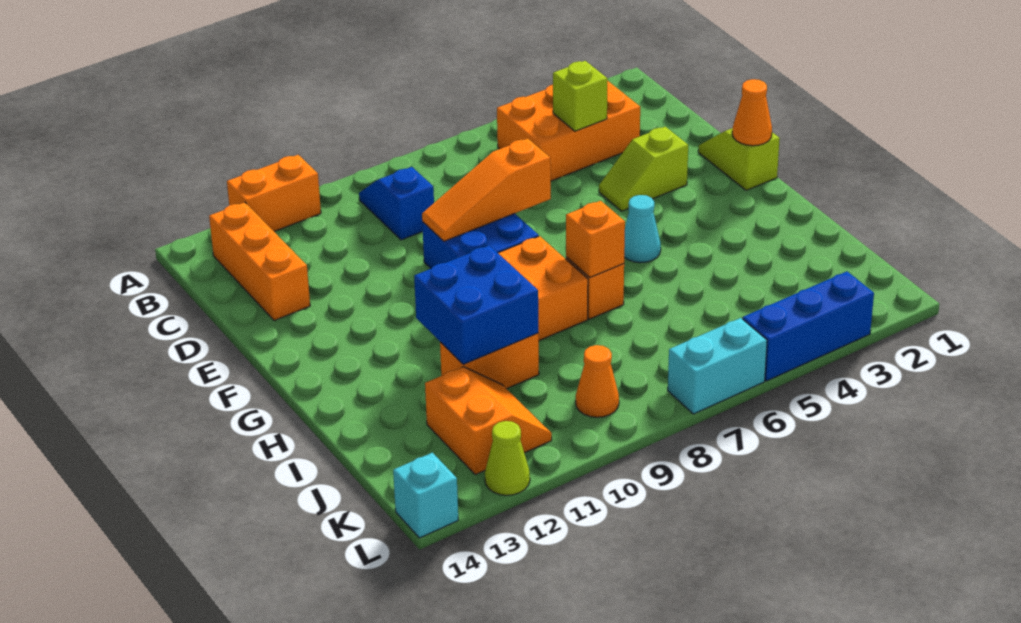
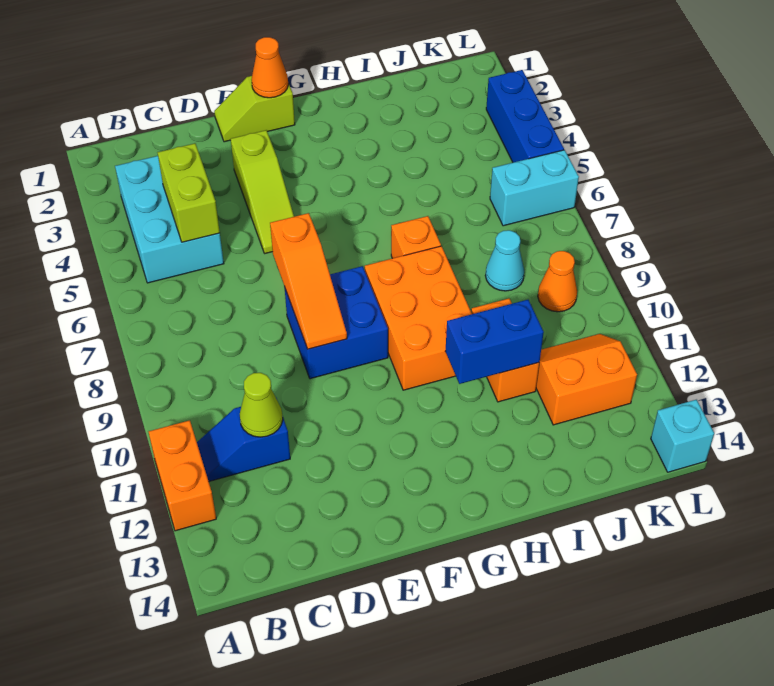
orange brick B3:C5 level 1 -> cyan brick B3:C5 level 1
blue slope B9:C9 level 1 top C -> blue slope B11:C11 level 1 top C
orange brick B13:D13 level 1 -> none
lime brick C4 level 2 -> lime brick C4:C5 level 2
lime slope E3:E4 level 1 top 3 -> lime slope E3:E5 level 1 top 3
cyan cone G5 level 1 -> cyan cone J8 level 1
orange brick H7 level 2 -> none
blue brick H10:I11 level 2 -> blue brick H11:I11 level 2
cyan brick L6:L7 level 1 -> cyan brick K6:L6 level 1
lime cone L12 level 1 -> lime cone C11 level 2

